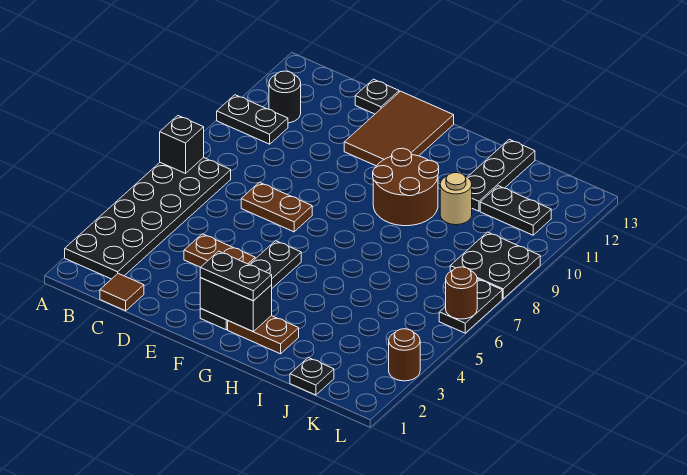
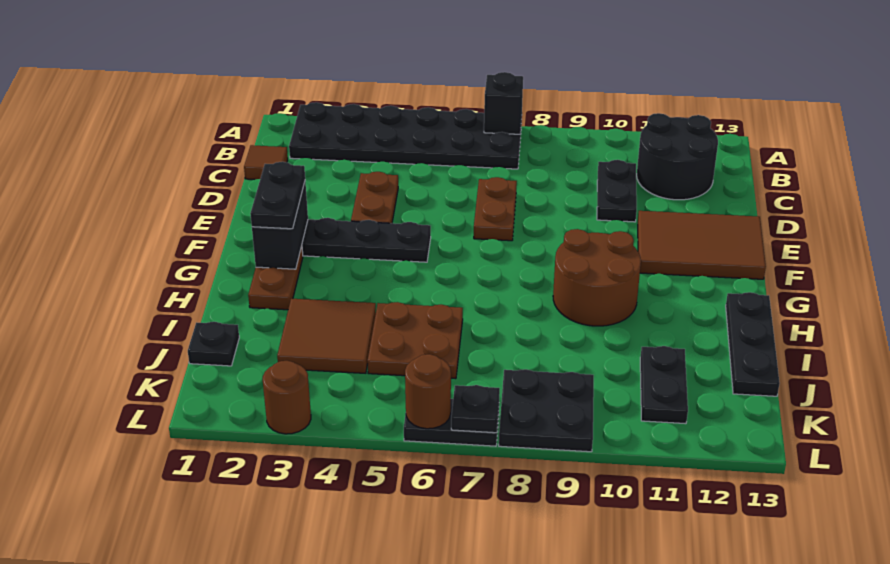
black plate A10:B10 level 1 -> black plate C10:D10 level 1
black round brick B11 level 1 -> black round brick B11:C12 level 1
black plate D13 level 1 -> black plate L7 level 2
none -> brown tile I3:J4 level 1
none -> brown plate I5:J6 level 1
tan round brick I10 level 1 -> none
black plate I11:I13 level 1 -> black plate H13:J13 level 1

